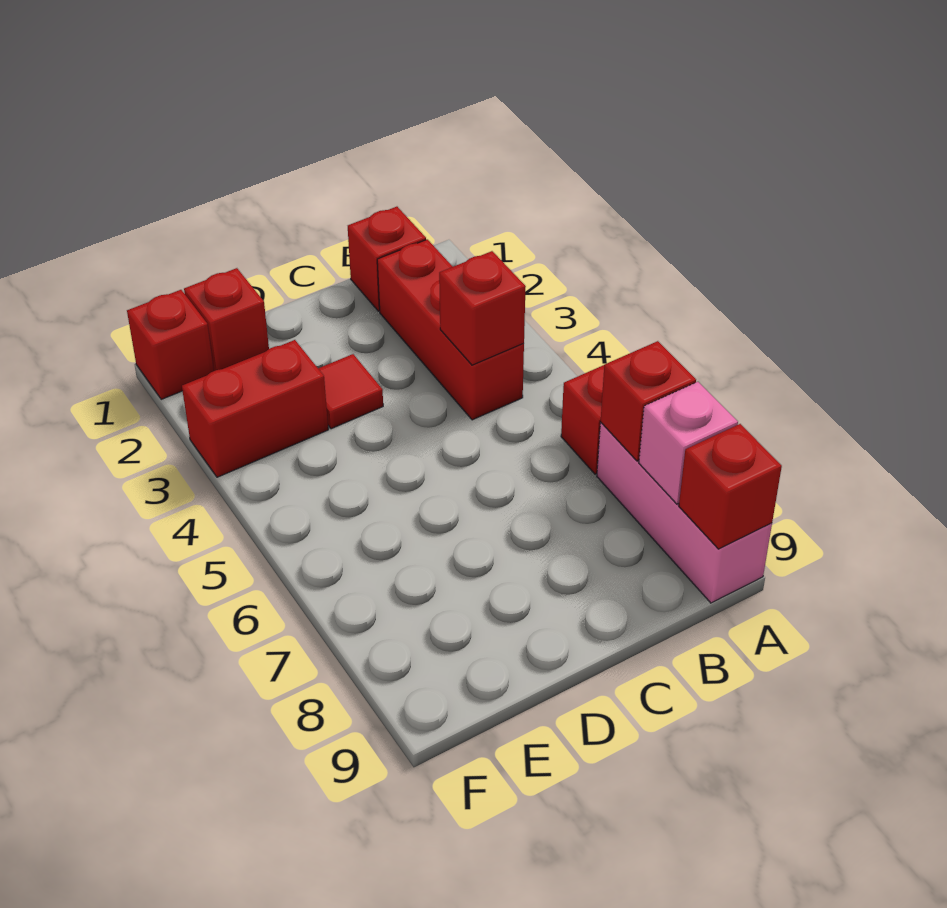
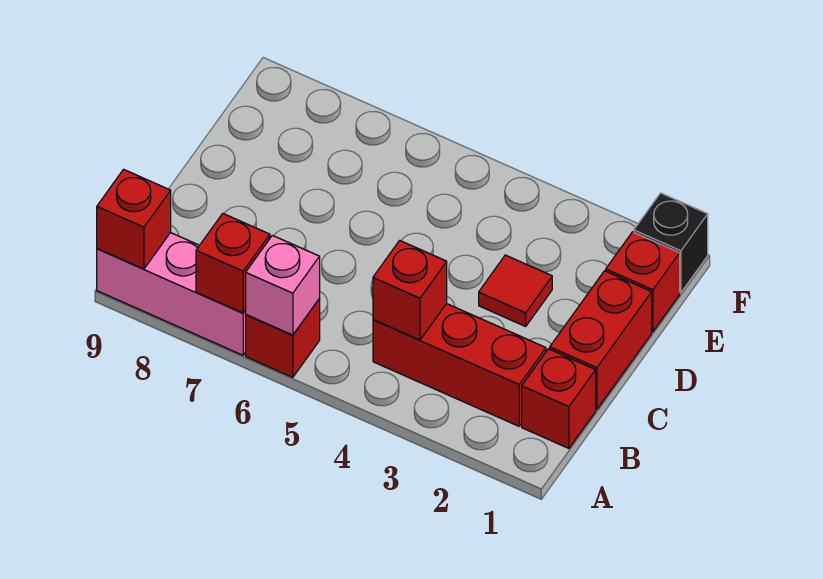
pink brick A8 level 2 -> pink brick A6 level 2
red brick E3:F3 level 1 -> red brick C1:D1 level 1
red brick F1 level 1 -> black brick F1 level 1

